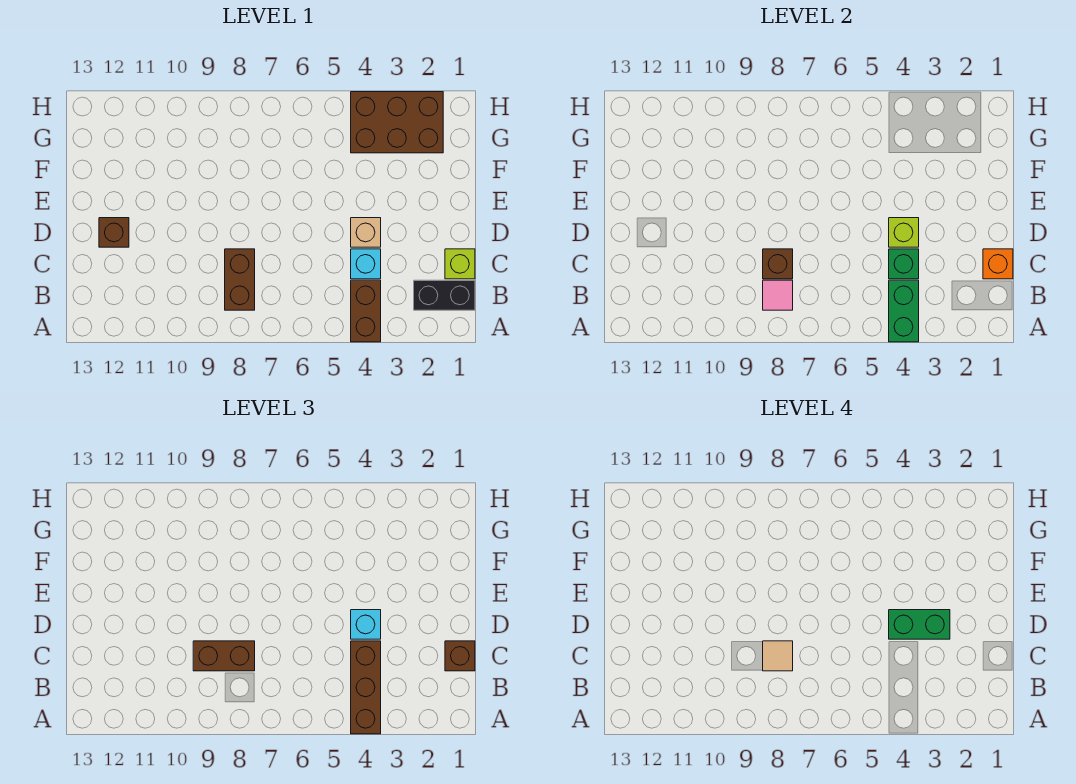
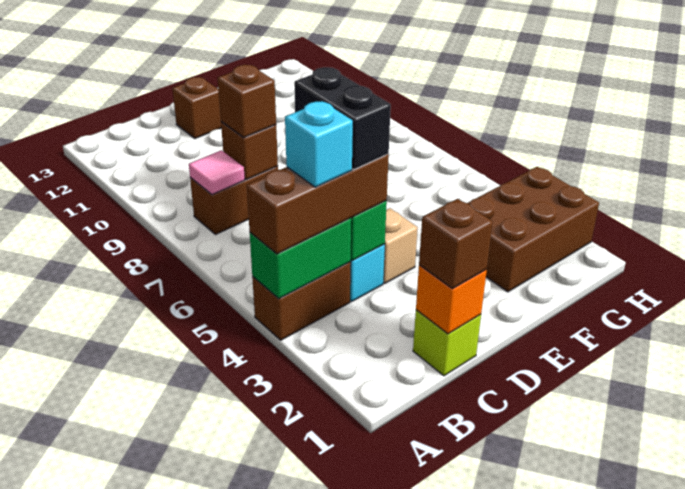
black brick B1:B2 level 1 -> black brick C4:C5 level 4
brown brick C8:C9 level 3 -> brown brick C8 level 3
tan tile C8 level 4 -> none
green brick D3:D4 level 4 -> none
lime brick D4 level 2 -> none
cyan brick D4 level 3 -> cyan brick B4 level 4
brown brick G2:H4 level 1 -> brown brick F2:H3 level 1

